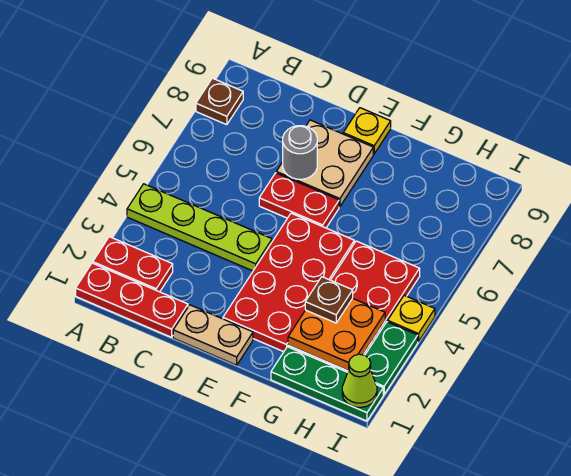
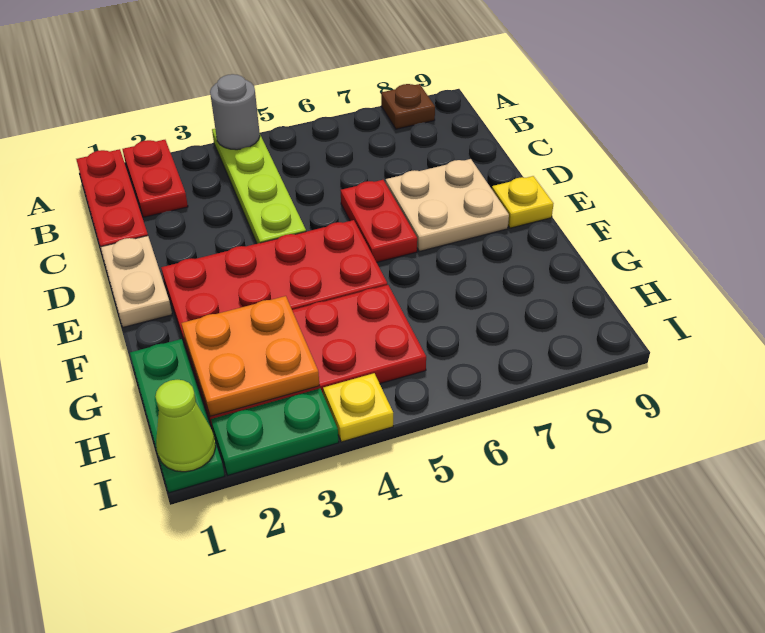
grey round brick D7 level 2 -> grey round brick A4 level 2
brown plate G3 level 3 -> none

